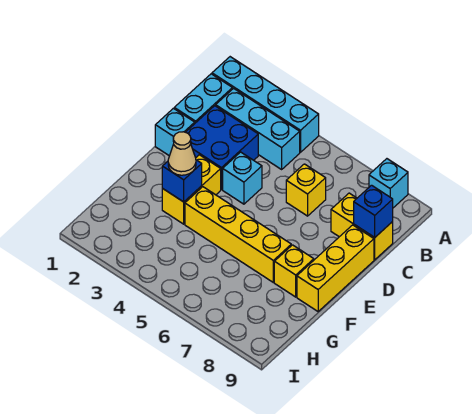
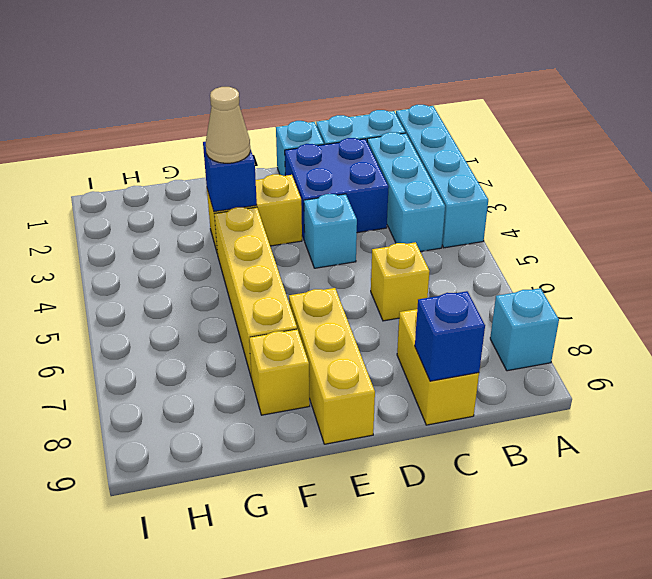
yellow brick D9:F9 level 1 -> yellow brick E7:E9 level 1

